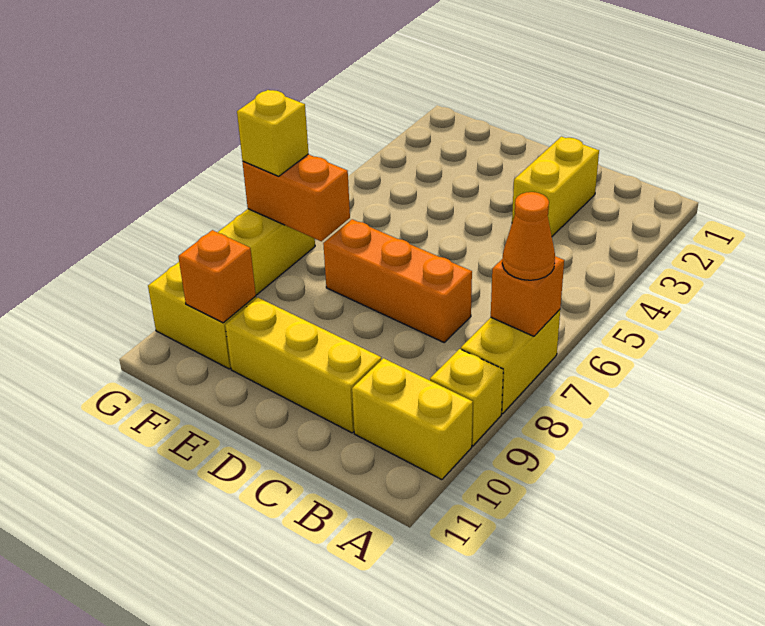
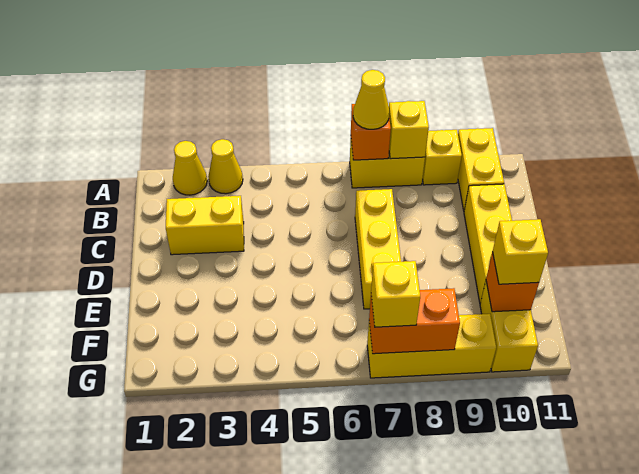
none -> yellow cone A2 level 1
none -> yellow cone A3 level 1
orange cone A7 level 3 -> yellow cone A7 level 3
none -> yellow brick A8 level 2
orange brick C7:E7 level 1 -> yellow brick C7:E7 level 1
orange brick F7:G7 level 2 -> orange brick G7:G8 level 2
none -> yellow brick F10 level 3

